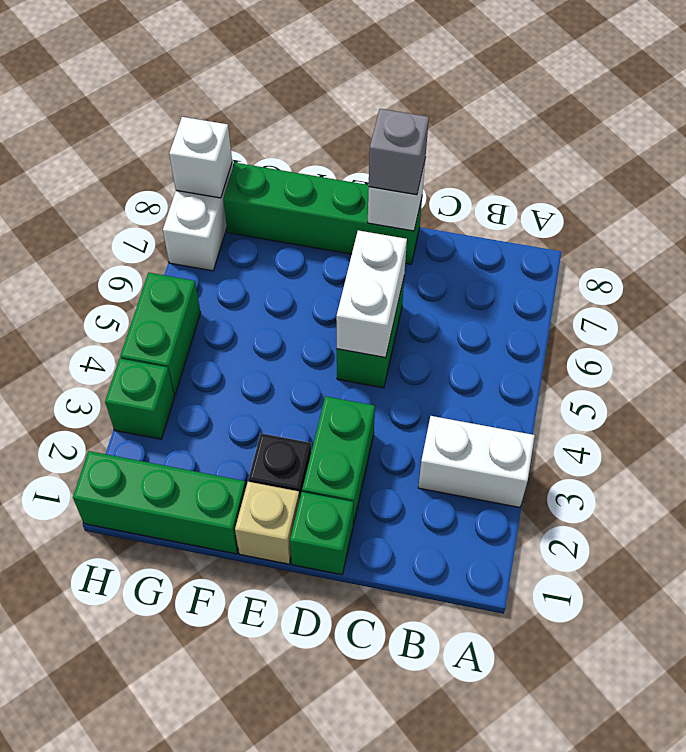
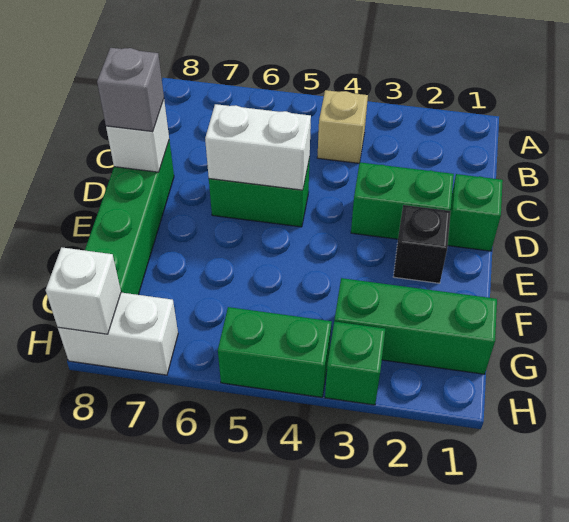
white brick A3:B3 level 1 -> none
tan brick E1 level 1 -> tan brick B4 level 1
green brick F1:H1 level 1 -> green brick G1:G3 level 1

